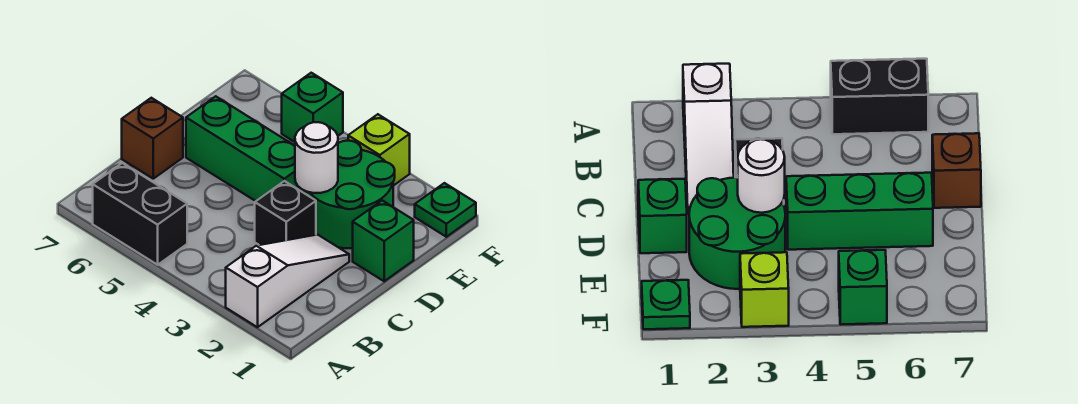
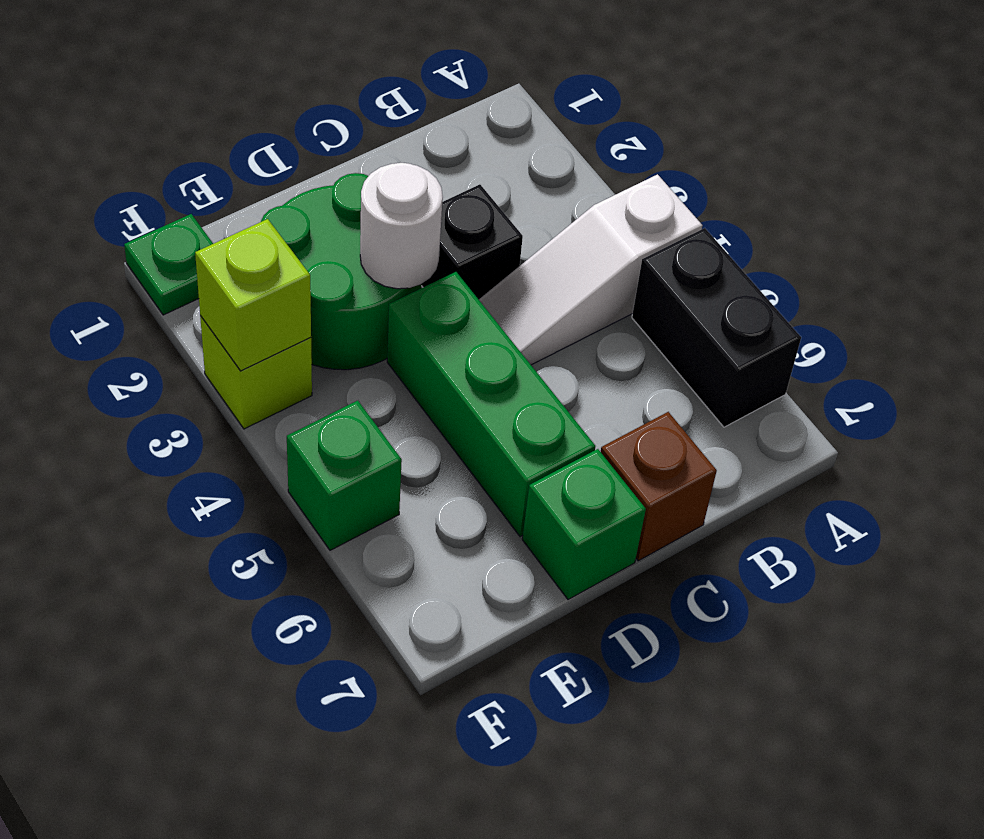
white slope A2:C2 level 1 top A -> white slope A4:C4 level 1 top A
green brick D1 level 1 -> green brick D7 level 1
none -> lime brick F3 level 2

